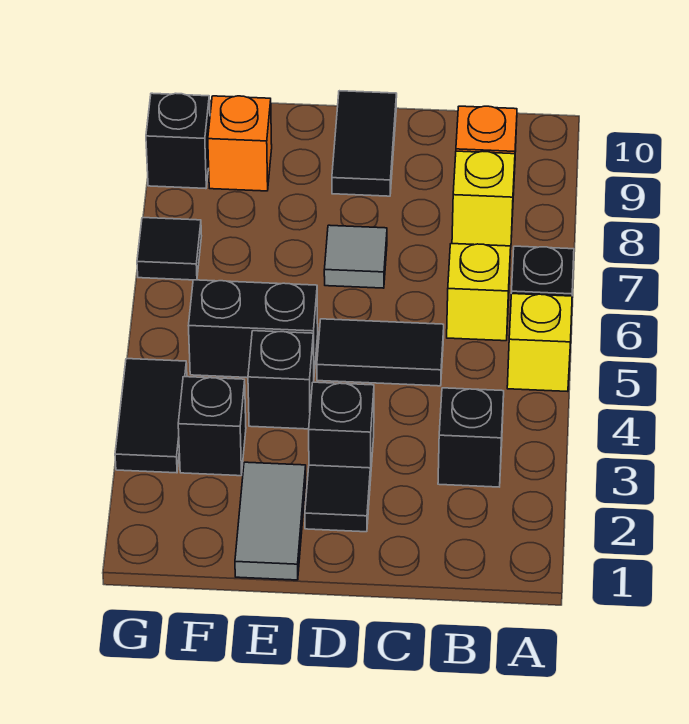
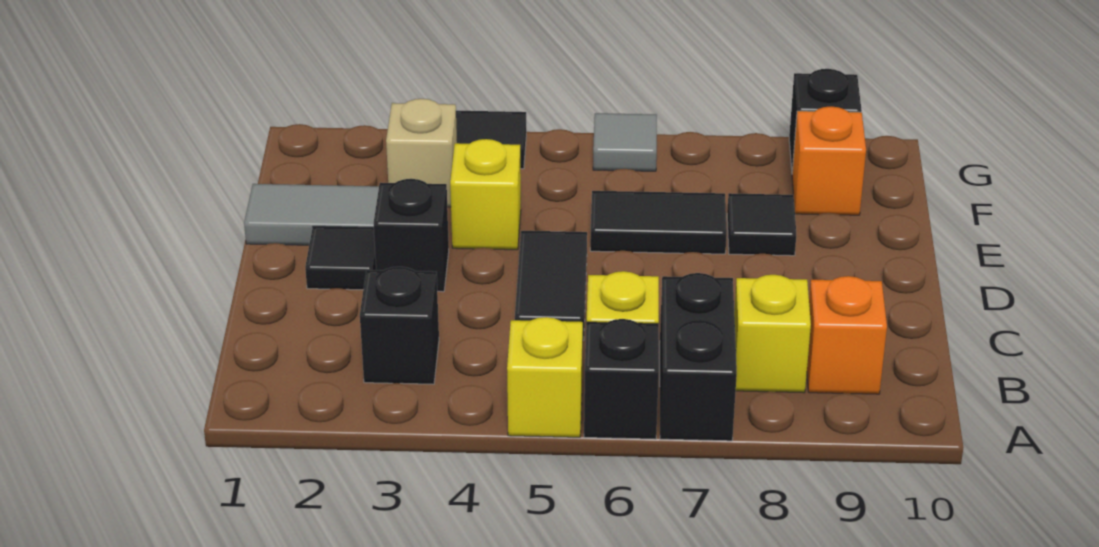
grey tile D7 level 1 -> grey tile G6 level 1
black tile D9:D10 level 1 -> black tile E6:E7 level 1
black brick E4 level 1 -> yellow brick E4 level 1
black brick E5:F5 level 1 -> black brick A7:B7 level 1
black brick F3 level 1 -> tan brick F3 level 1
black tile G7 level 1 -> black tile E8 level 1

